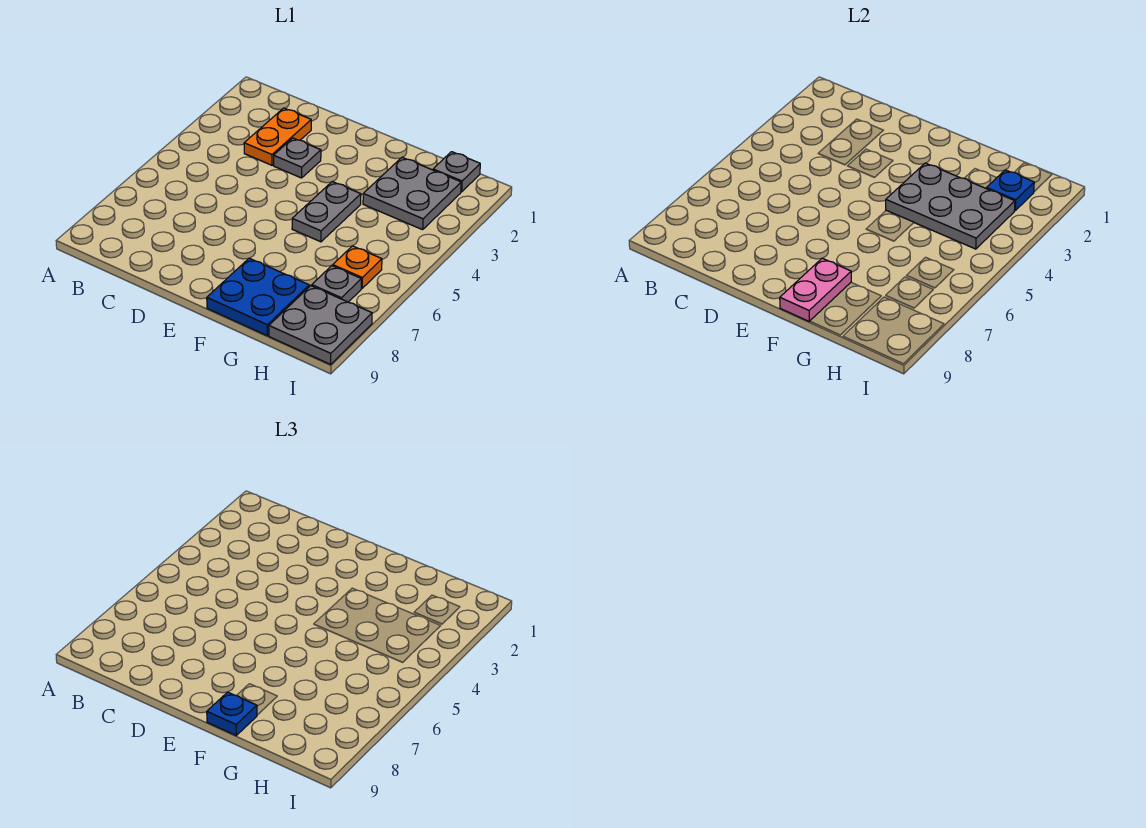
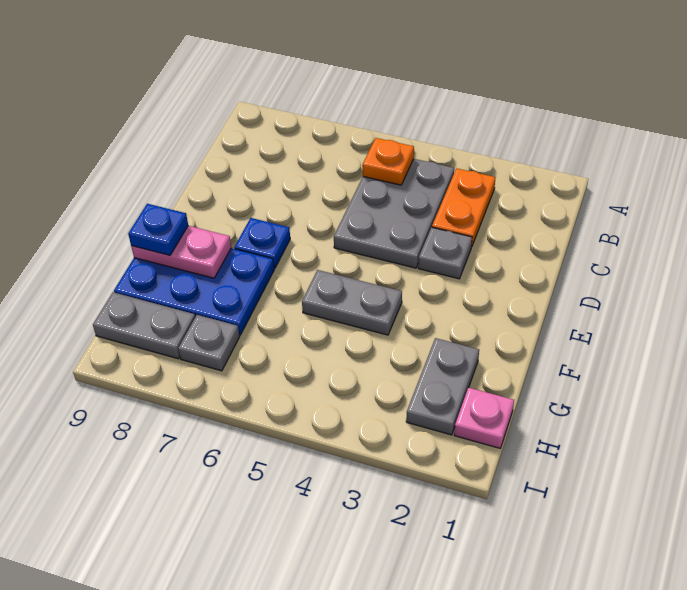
orange plate C2:C3 level 1 -> orange plate B3:C3 level 1
grey plate F3:H4 level 2 -> grey plate B4:D5 level 1
blue plate F8:G9 level 1 -> blue plate F7:G9 level 1
grey plate G2:H3 level 1 -> grey plate G2:H2 level 1
grey plate H1 level 1 -> pink plate H1 level 1
blue plate H2 level 2 -> blue plate E7 level 1
orange plate H6 level 1 -> orange plate B5 level 2
grey plate H8:I9 level 1 -> grey plate H8:H9 level 1

